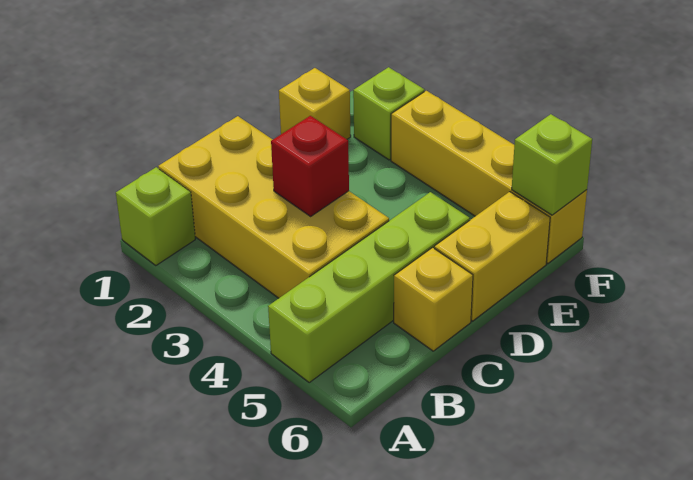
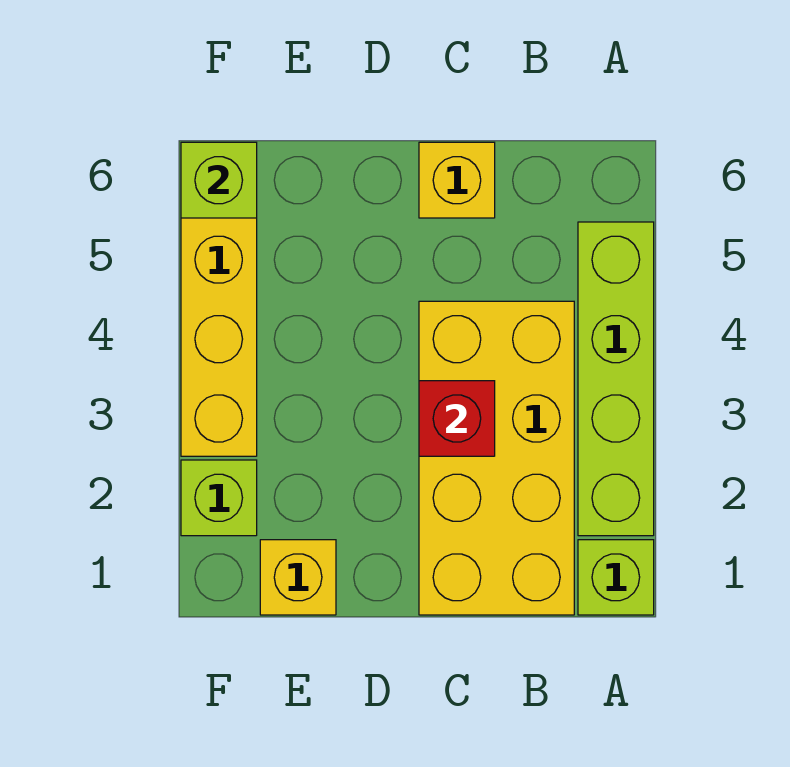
lime brick A5:D5 level 1 -> lime brick A2:A5 level 1
yellow brick D6:E6 level 1 -> none

